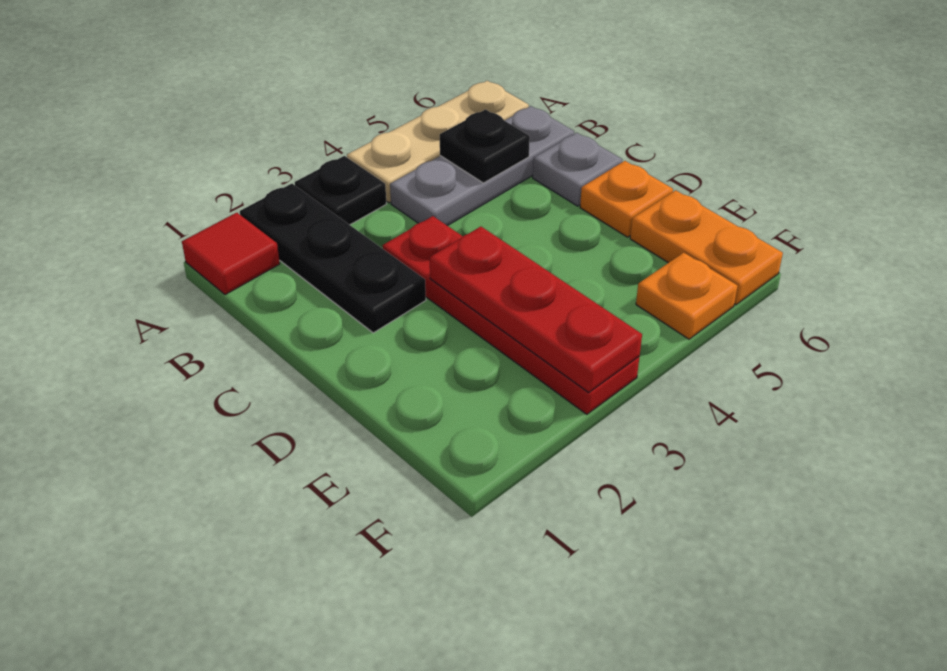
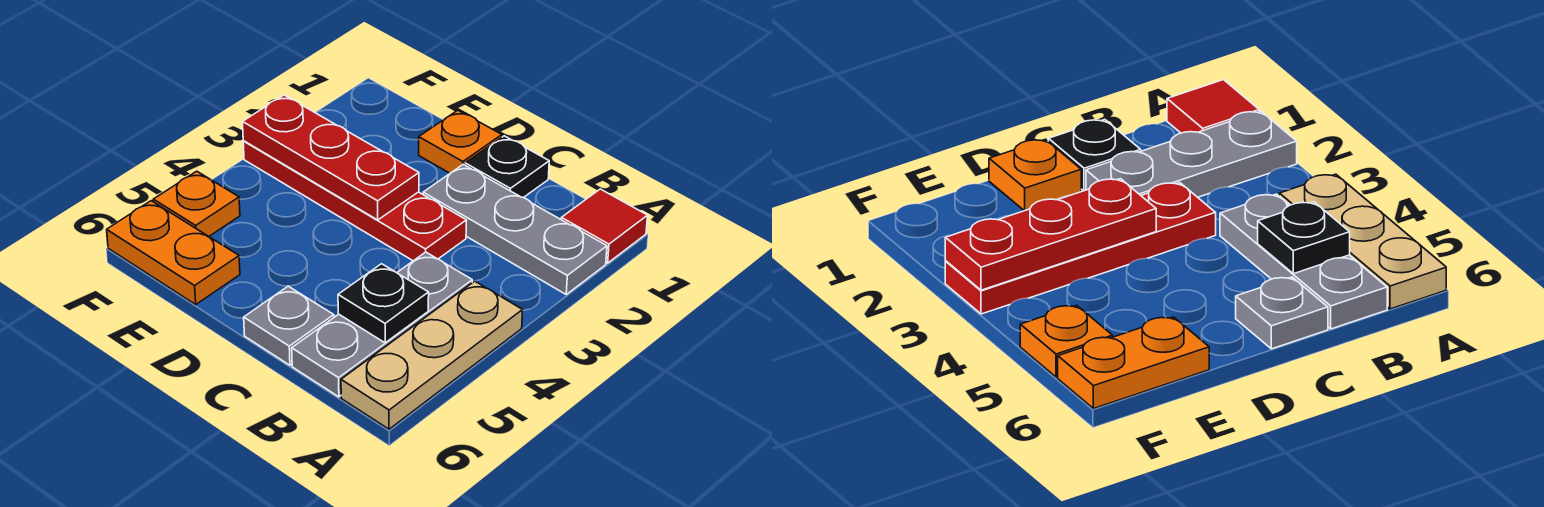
black plate A2:C2 level 1 -> grey plate A2:C2 level 1
black plate A3 level 1 -> black plate C1 level 1
orange plate D6 level 1 -> orange plate D1 level 1

